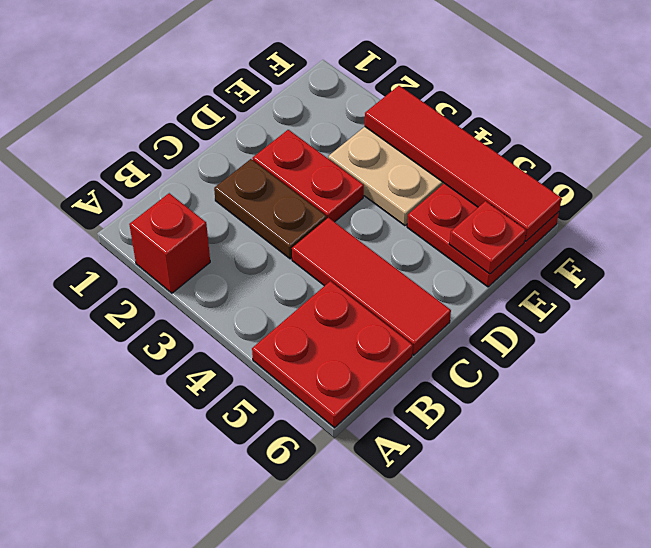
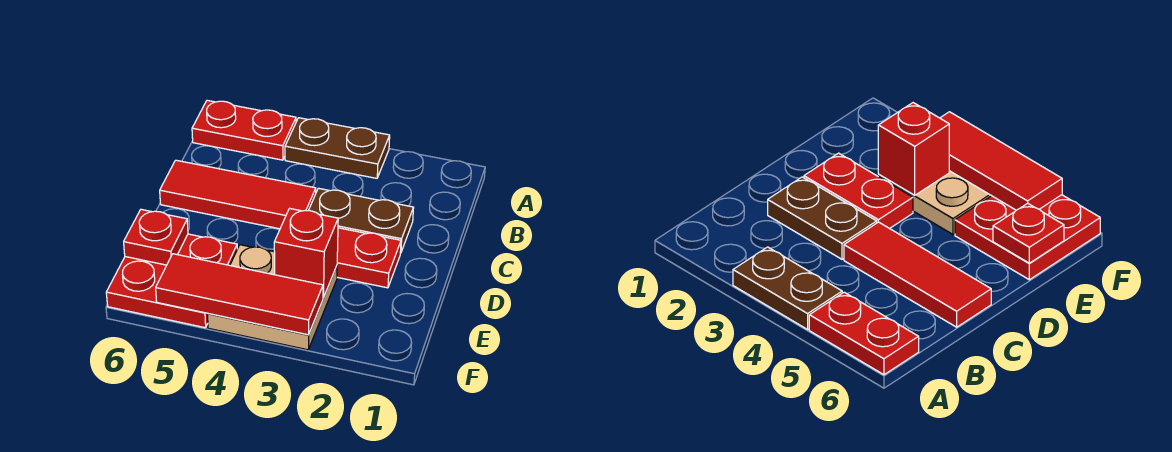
red brick A2 level 1 -> red brick E3 level 2
none -> brown plate A3:A4 level 1
red plate A5:B6 level 1 -> red plate A5:A6 level 1
red tile F3:F6 level 2 -> red tile F3:F5 level 2

